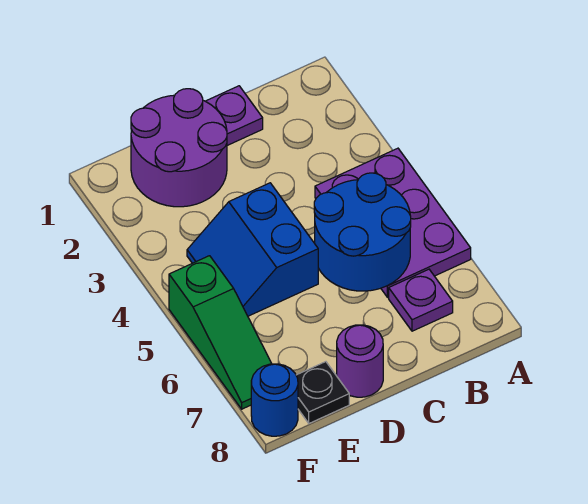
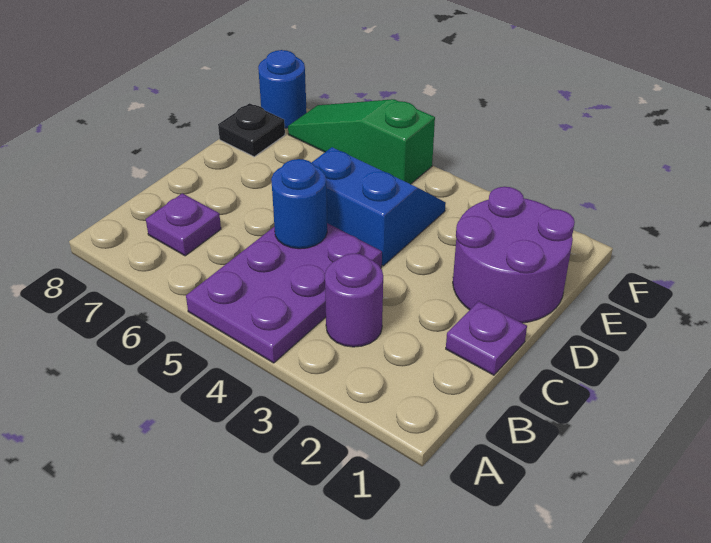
purple plate A4:B6 level 1 -> purple plate A4:C5 level 1
blue round brick B5:C6 level 2 -> blue round brick C5 level 2
purple round brick D8 level 1 -> purple round brick B3 level 1

